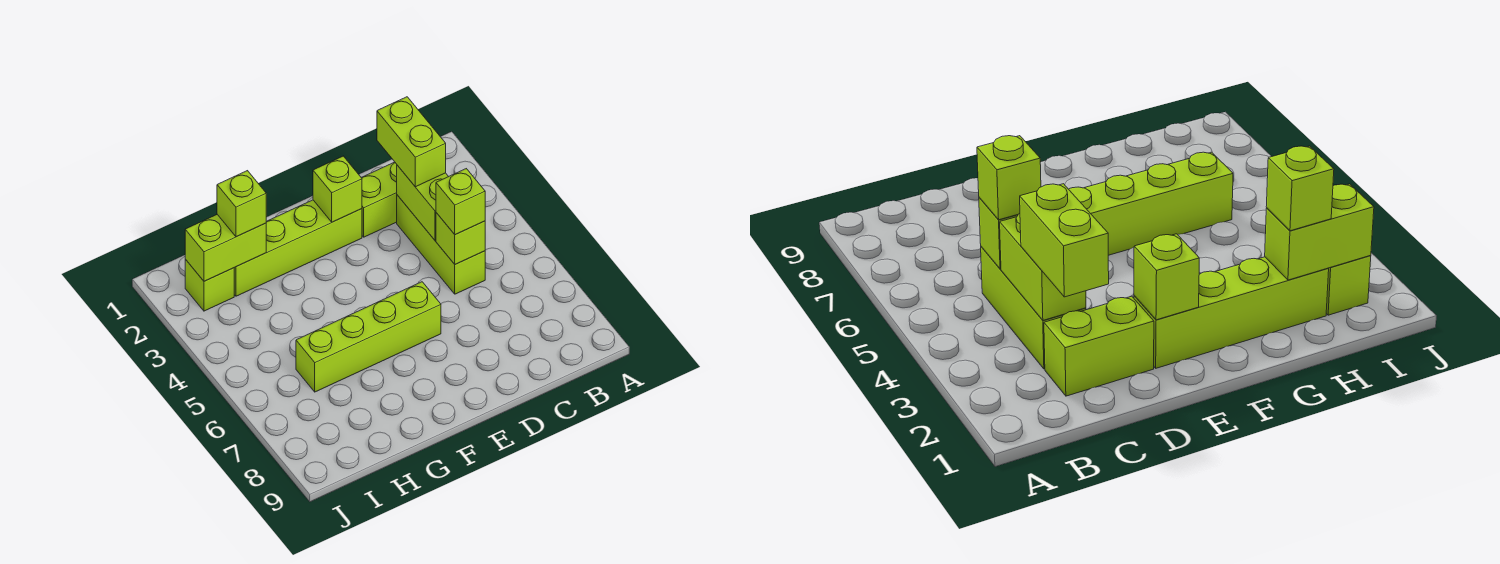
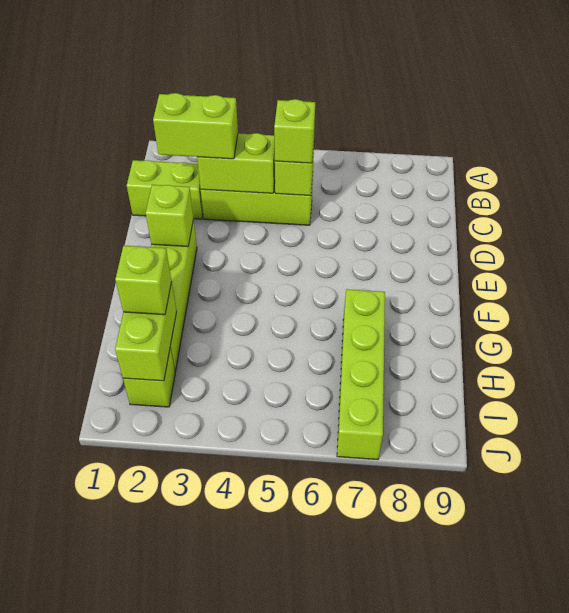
lime brick C2:D2 level 1 -> lime brick C1:C2 level 1
lime brick E6:H6 level 1 -> lime brick G7:J7 level 1

